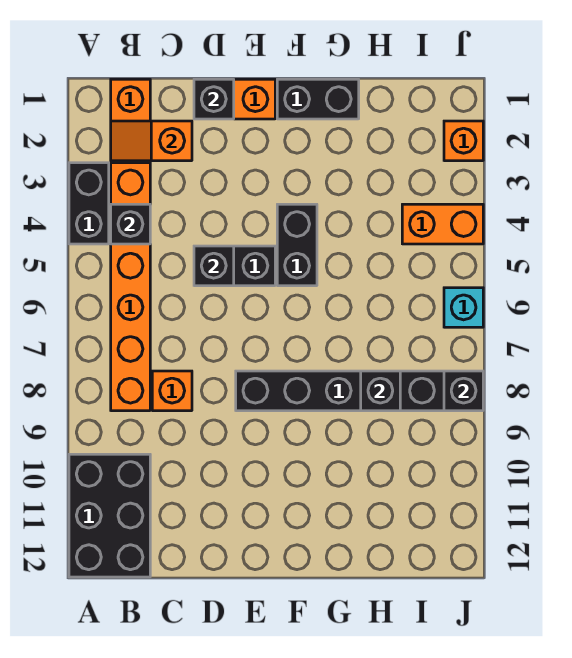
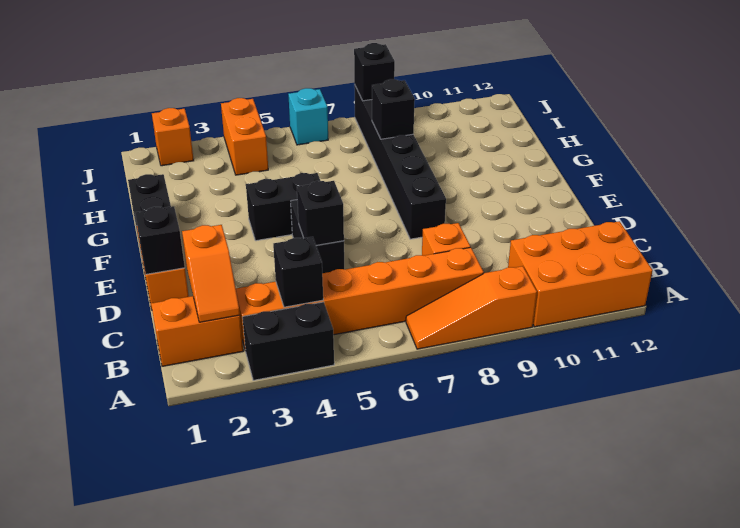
none -> orange slope A7:A9 level 1 top 9
black brick A10:B12 level 1 -> orange brick A10:B12 level 1

